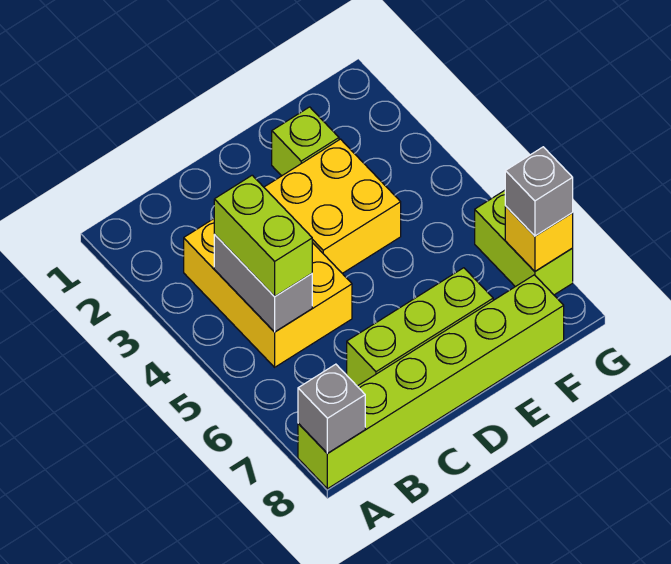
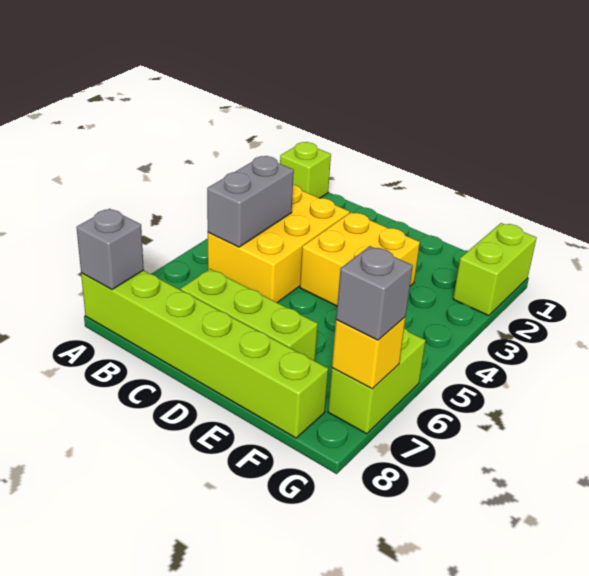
lime brick B4:B5 level 3 -> lime brick G1:G2 level 1
lime brick E2 level 1 -> lime brick A1 level 1

